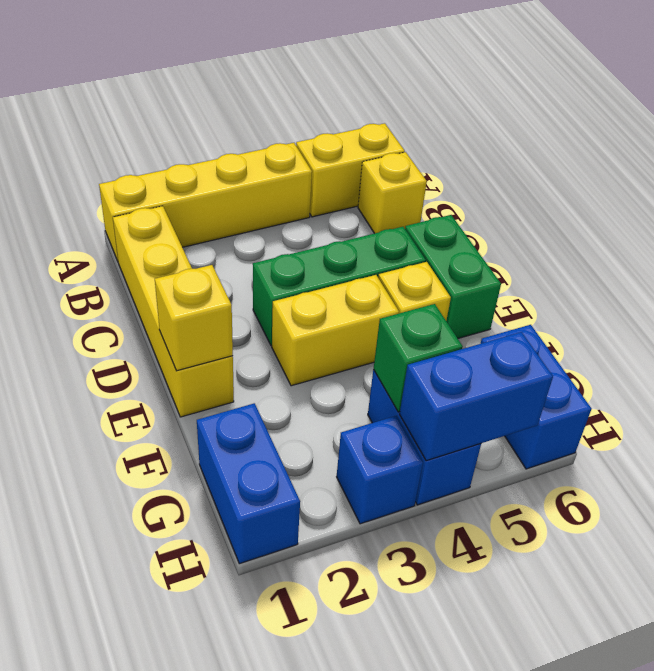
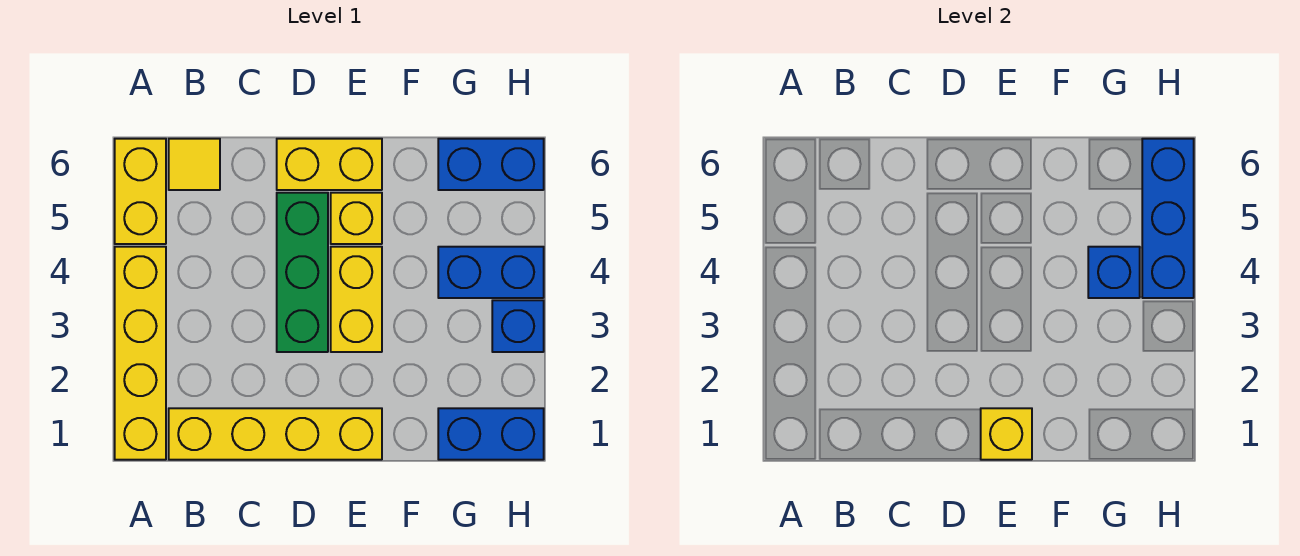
yellow brick B6 level 1 -> yellow tile B6 level 1
green brick D6:E6 level 1 -> yellow brick D6:E6 level 1
green brick G4 level 2 -> blue brick G4 level 2
blue brick H4:H5 level 2 -> blue brick H4:H6 level 2

